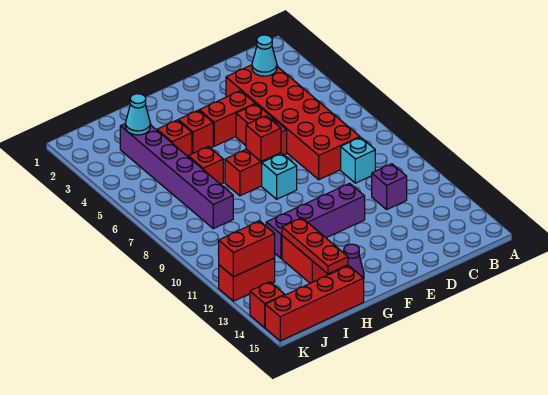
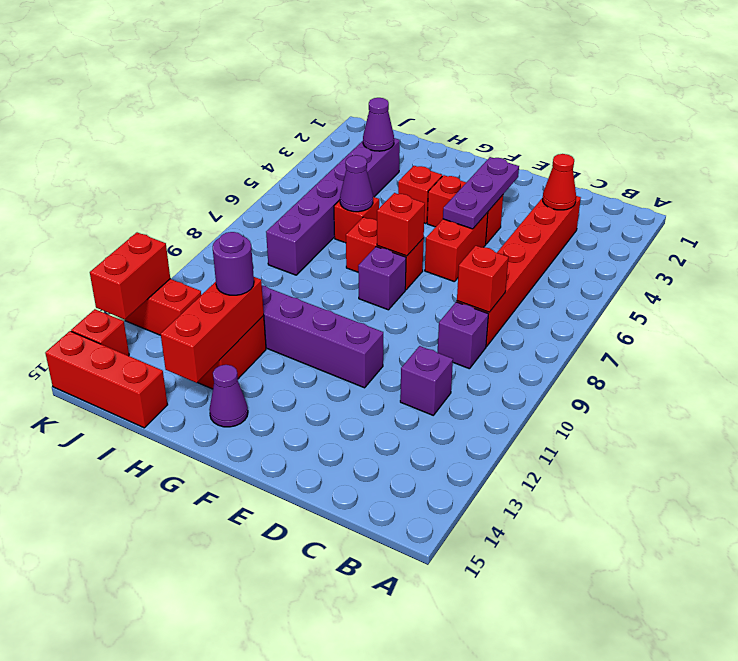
red brick C3:D8 level 1 -> red brick C3:C8 level 1
cyan cone C3 level 2 -> red cone C3 level 2
cyan brick C9 level 1 -> purple brick C9 level 1
none -> purple plate E3:E5 level 2
cyan brick F8 level 1 -> purple brick F8 level 1
red brick H4 level 1 -> red brick C8 level 2
none -> purple cone H6 level 2
red plate H12:H14 level 2 -> red brick H12:H14 level 2
none -> purple round brick H12 level 3
red brick H15:K15 level 1 -> red brick I15:K15 level 1
cyan cone I3 level 2 -> purple cone I3 level 2
red brick J12:K12 level 2 -> red brick K12:K13 level 2

